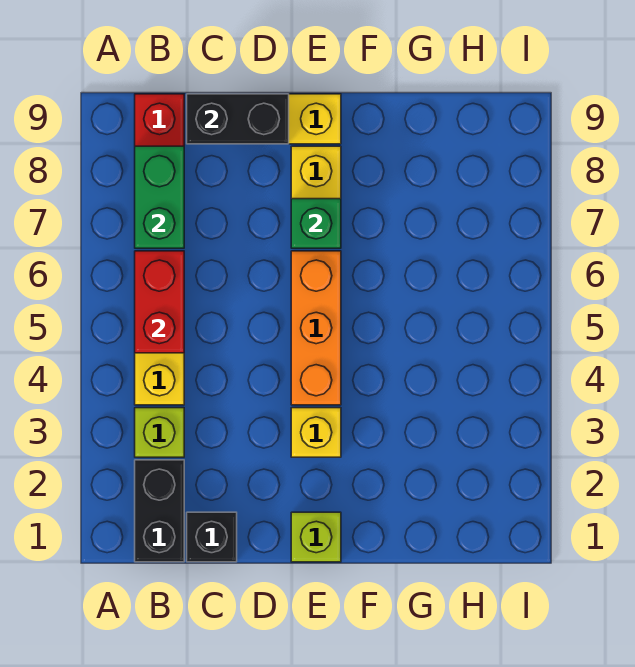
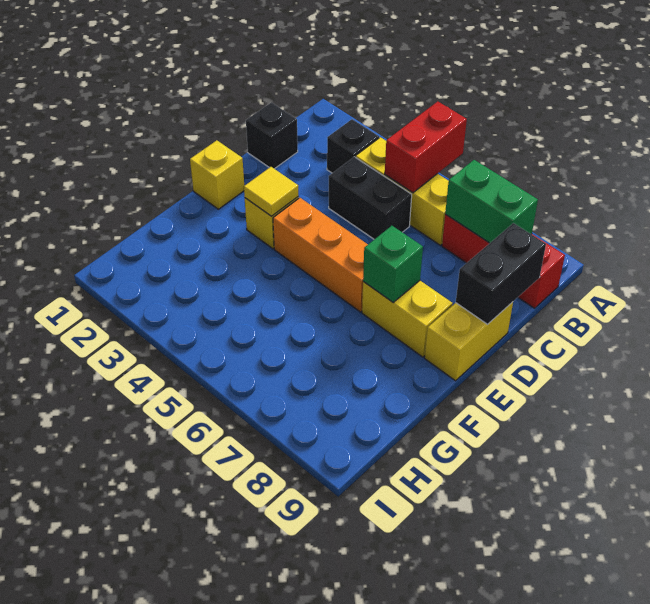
black brick B1:B2 level 1 -> black brick C4:C5 level 1
lime brick B3 level 1 -> black brick B3 level 1
red brick B5:B6 level 2 -> red brick A5:B5 level 2
lime brick E1 level 1 -> yellow brick E1 level 1
none -> yellow tile E3 level 2

